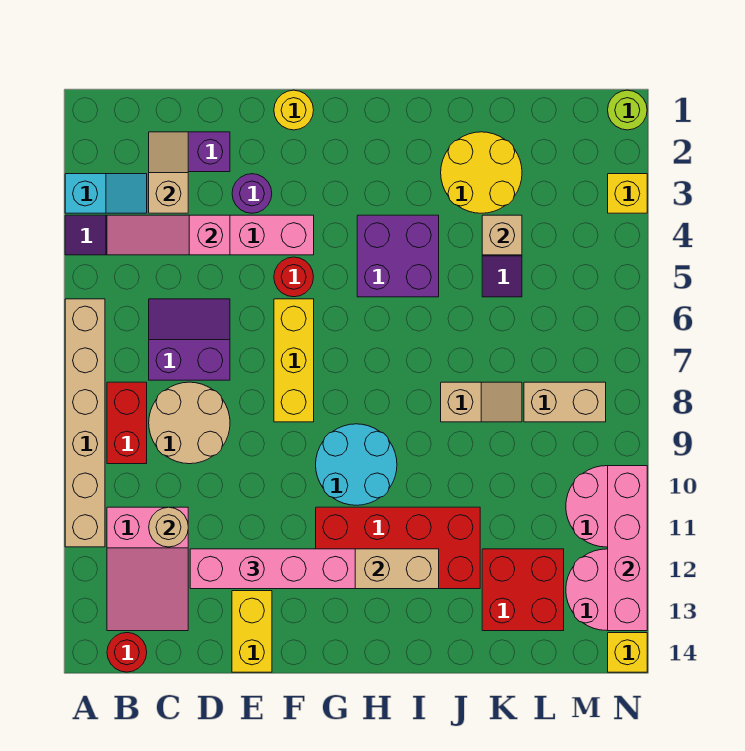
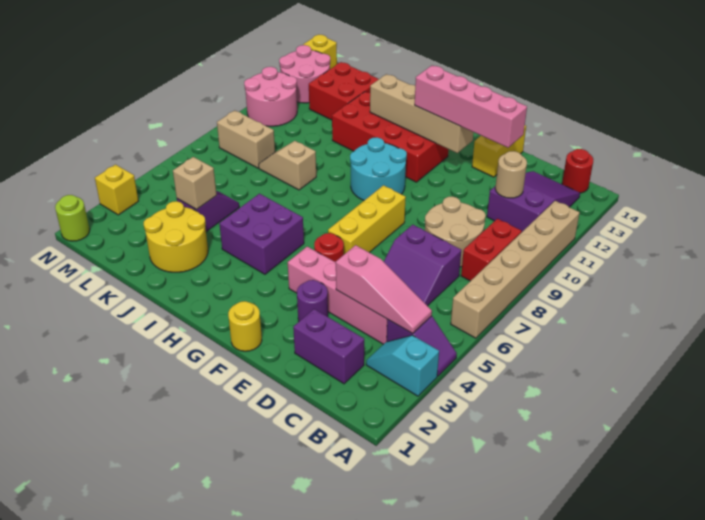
pink slope B11:C13 level 1 top 11 -> purple slope B11:C13 level 1 top 11
tan slope C2:C3 level 2 top 3 -> none
pink brick N10:N13 level 2 -> none

